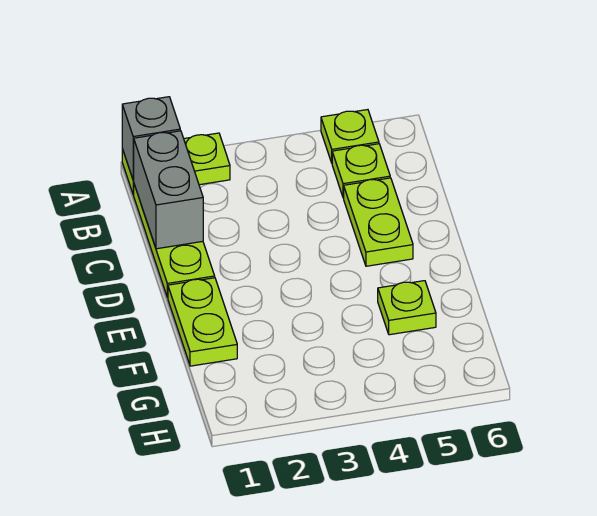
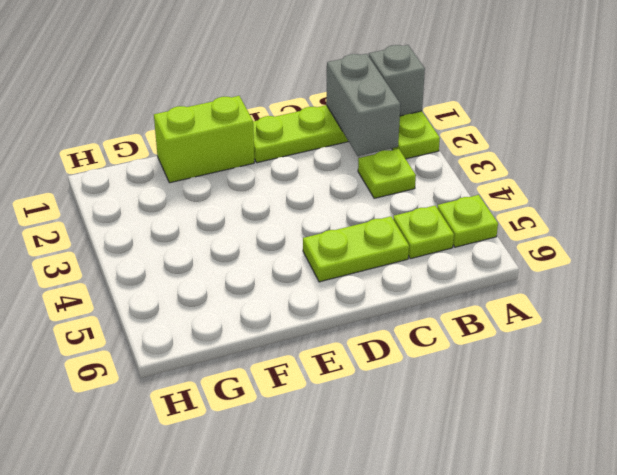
grey brick B1:C1 level 2 -> grey brick B1:B2 level 2
lime plate E1:F1 level 1 -> lime brick E1:F1 level 1
lime plate F5 level 1 -> lime plate B3 level 1

